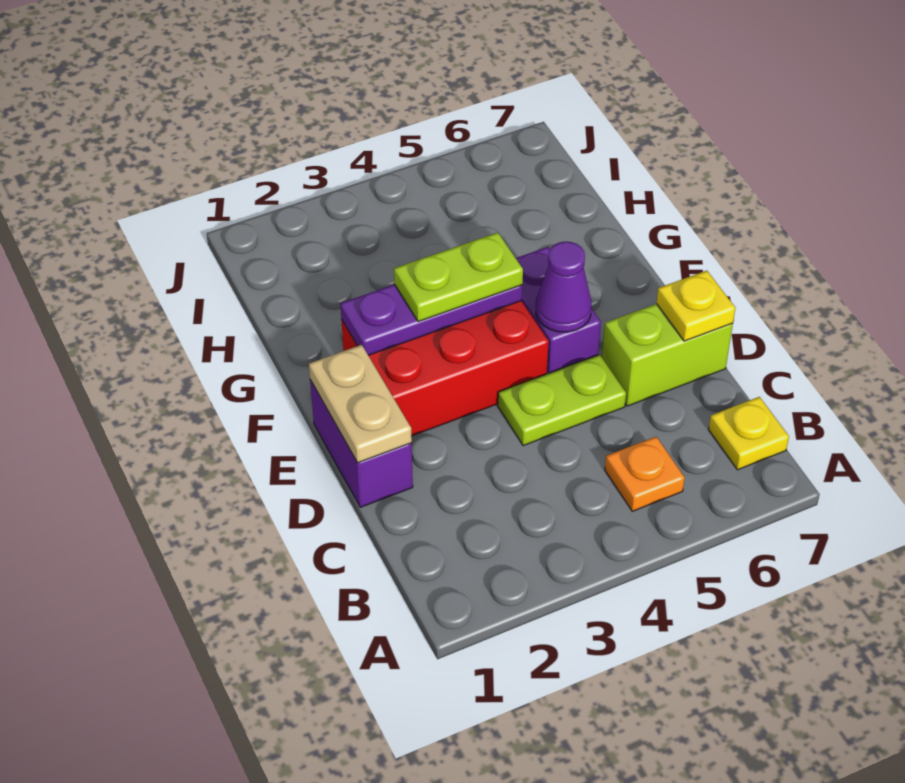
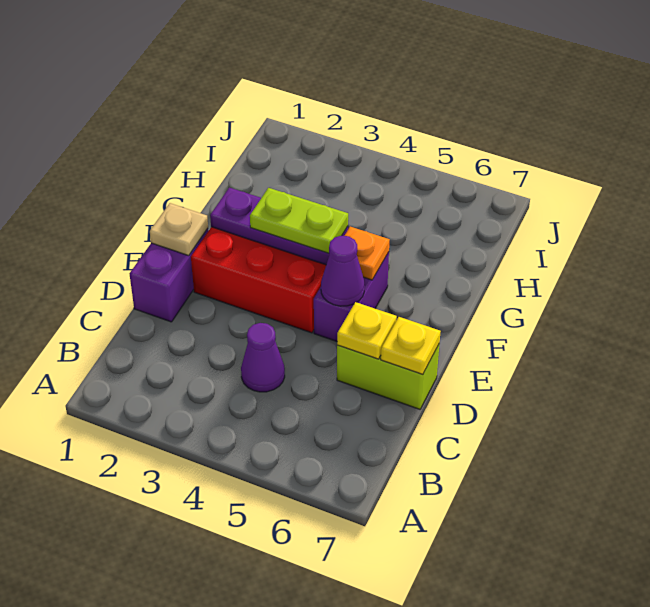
orange plate B5 level 1 -> orange plate F5 level 2
yellow plate B7 level 1 -> yellow plate D6 level 2
none -> purple cone C4 level 1
tan plate D1:E1 level 2 -> tan plate E1 level 2
lime plate D4:D5 level 1 -> none

